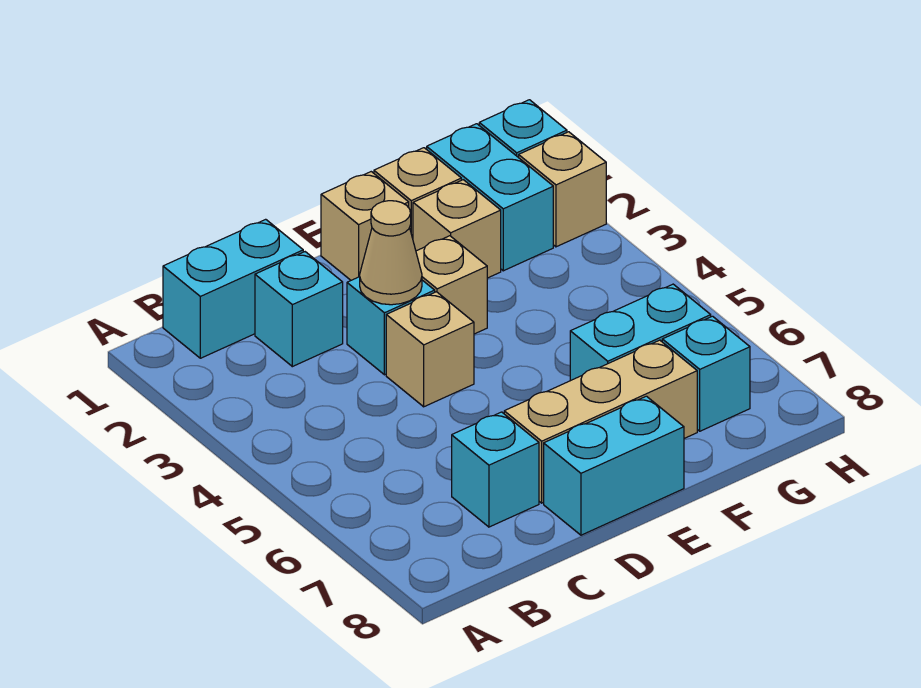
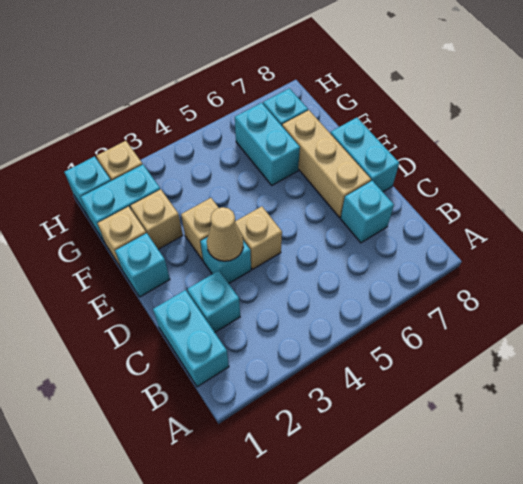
tan brick E1 level 1 -> cyan brick E1 level 1

